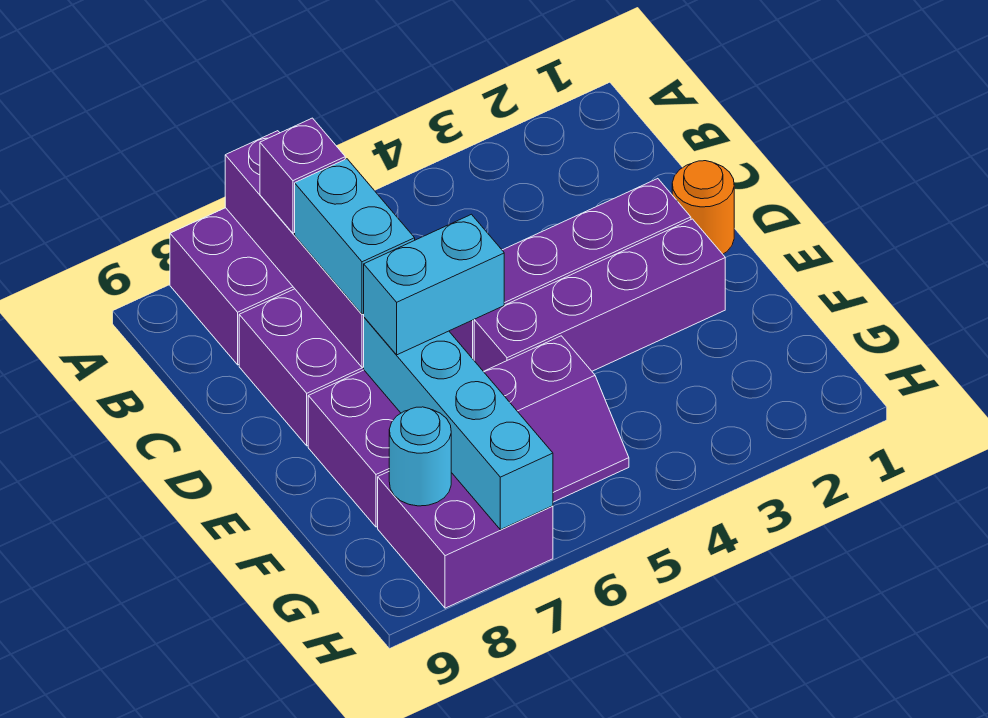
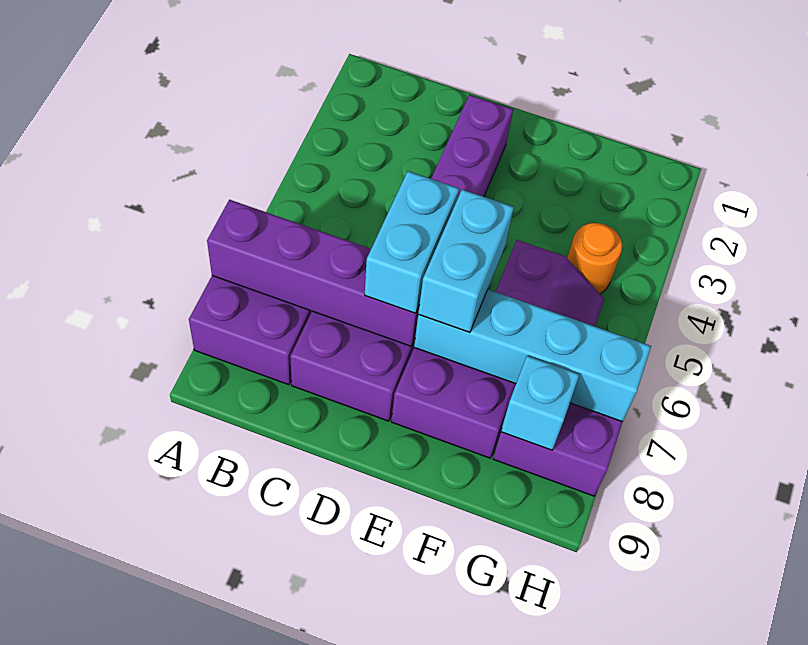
purple brick B7 level 3 -> none
cyan brick C7:D7 level 3 -> cyan brick D6:D7 level 3
orange round brick D1 level 1 -> orange round brick G4 level 1
purple brick E2:E5 level 1 -> none
cyan round brick G8 level 2 -> cyan brick G8 level 2

